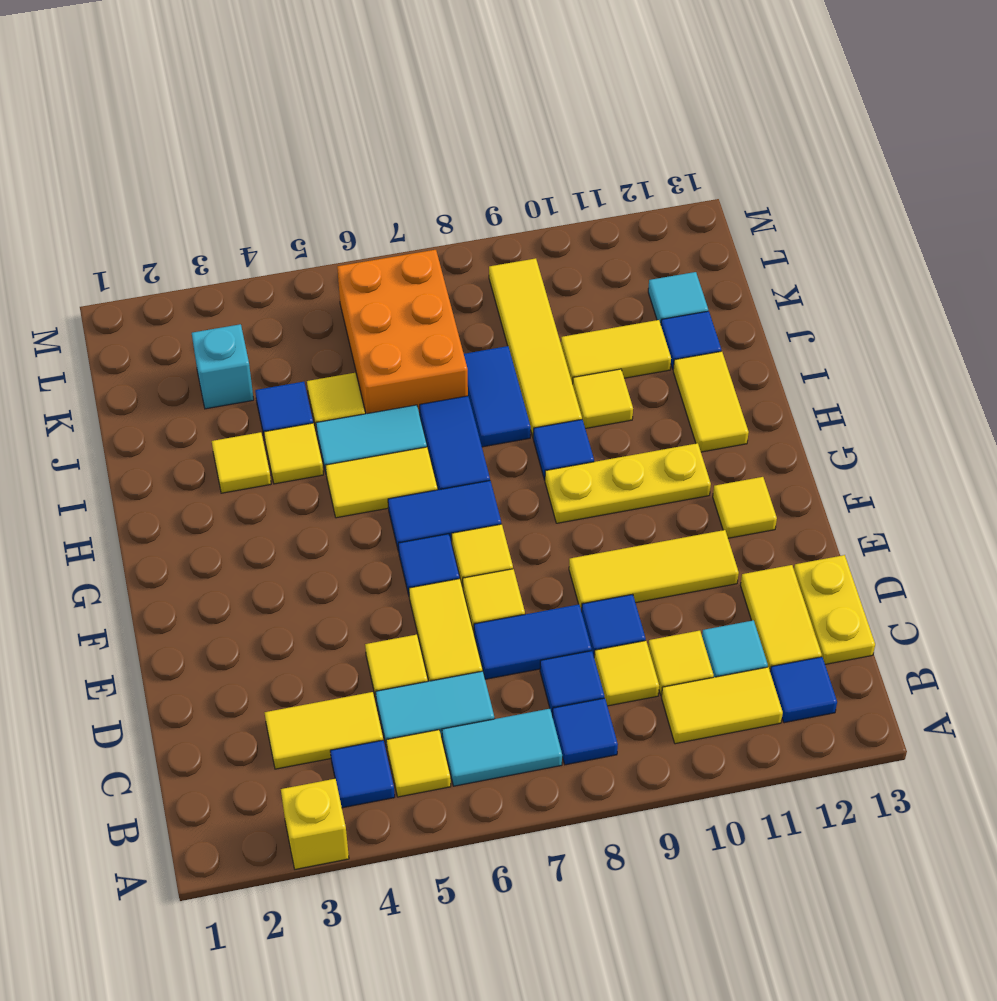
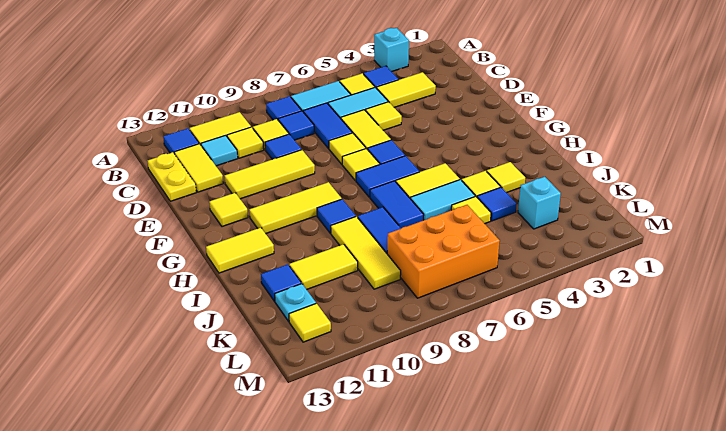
yellow brick A3 level 1 -> cyan brick A3 level 1
blue tile D7:D8 level 1 -> blue tile C7:D7 level 1
yellow plate G9:G11 level 1 -> yellow tile G9:G11 level 1
yellow tile H12:I12 level 1 -> yellow tile H12:H13 level 1
yellow tile I9:L9 level 1 -> yellow tile I9:K9 level 1
yellow tile I10 level 1 -> yellow tile L12 level 1
orange brick J6:L7 level 1 -> orange brick K6:L8 level 1
cyan tile K12 level 1 -> cyan plate K12 level 1

